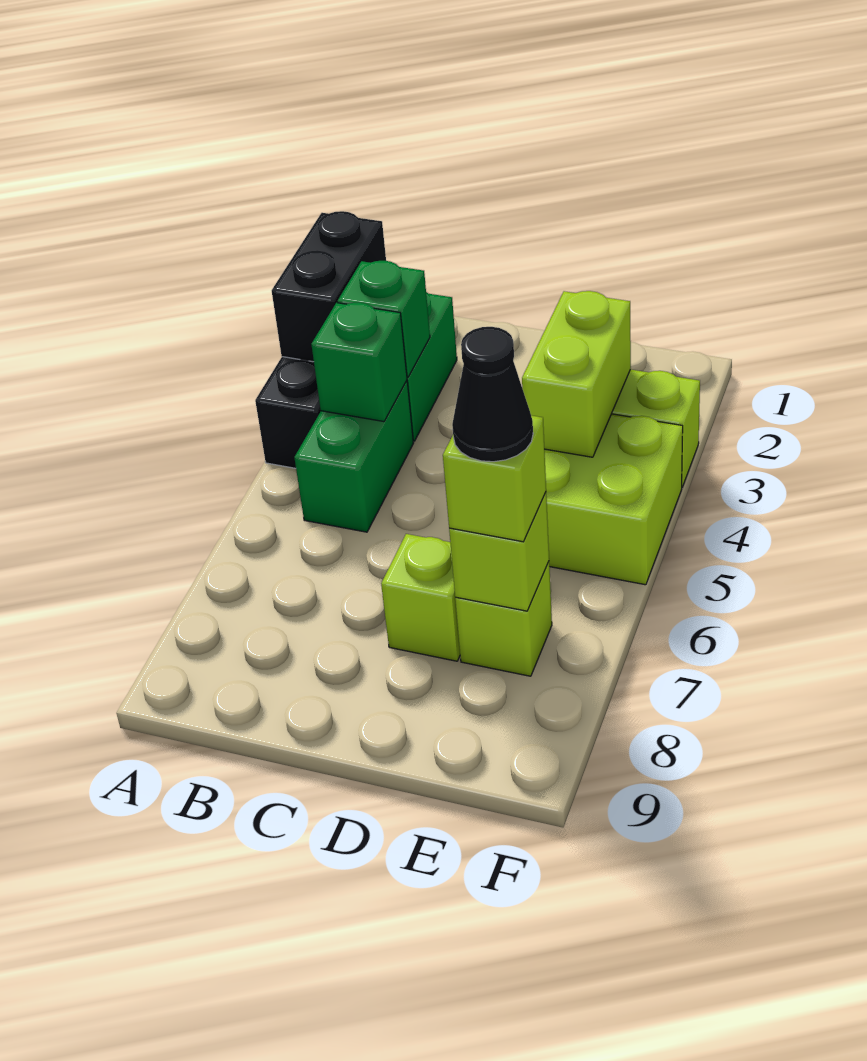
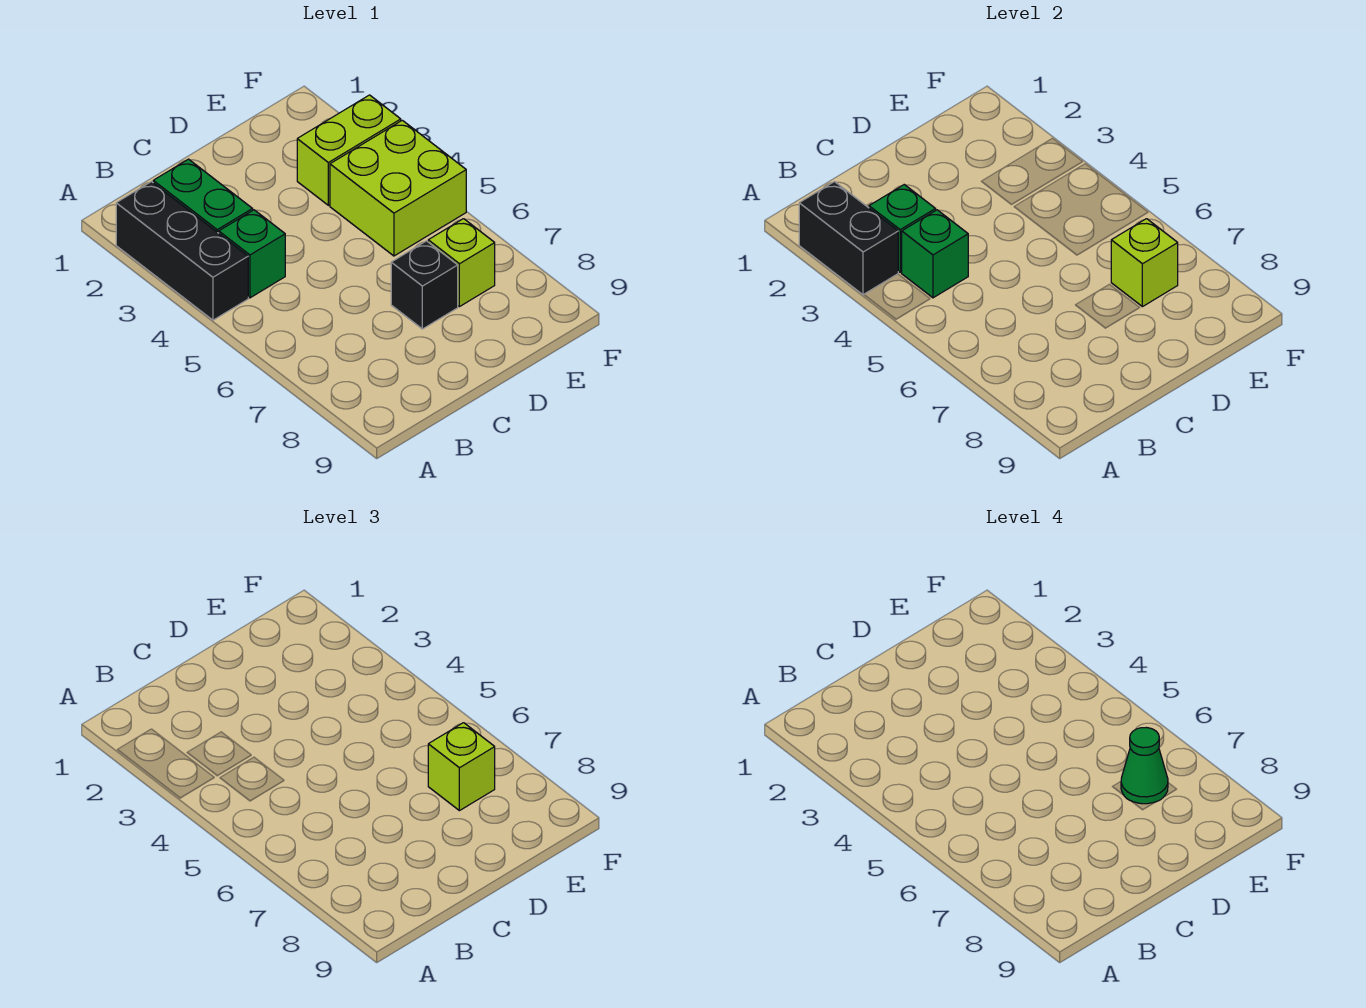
green brick B4:B5 level 1 -> green brick B4 level 1
lime brick D7 level 1 -> black brick D7 level 1
lime brick E3:E4 level 2 -> none
black cone E7 level 4 -> green cone E7 level 4

